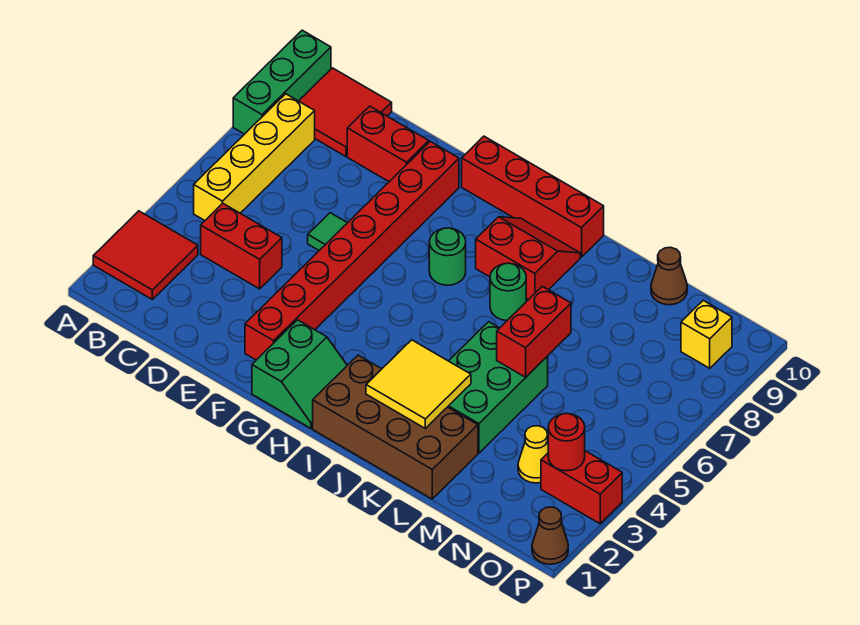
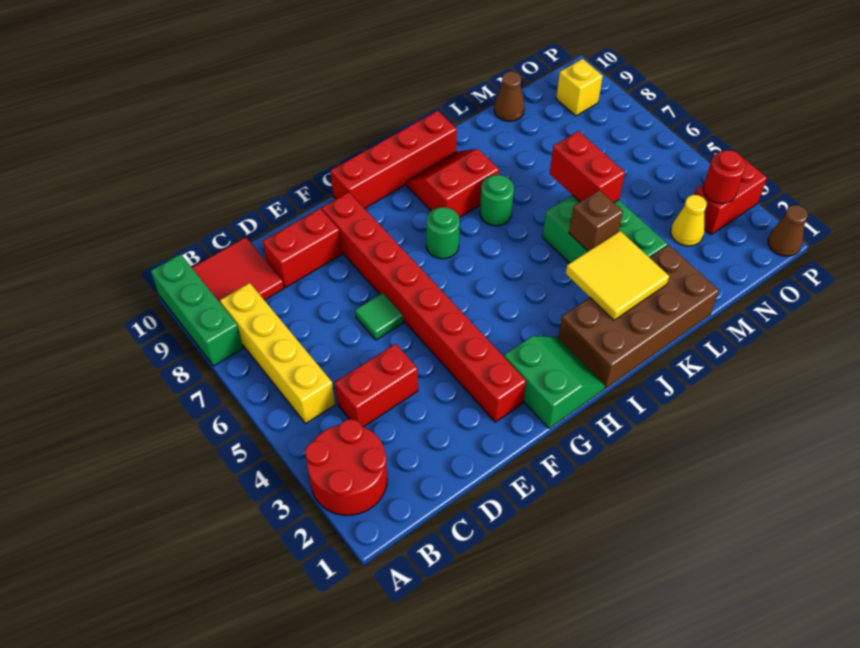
red tile A2:B3 level 1 -> red round brick A2:B3 level 1
none -> brown brick K4 level 2

